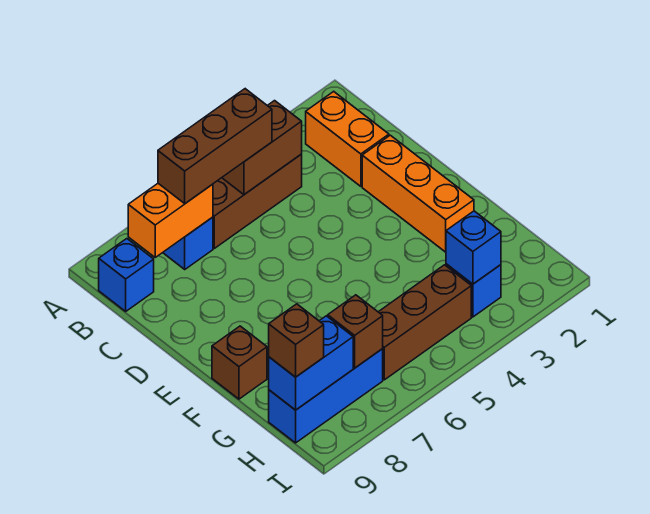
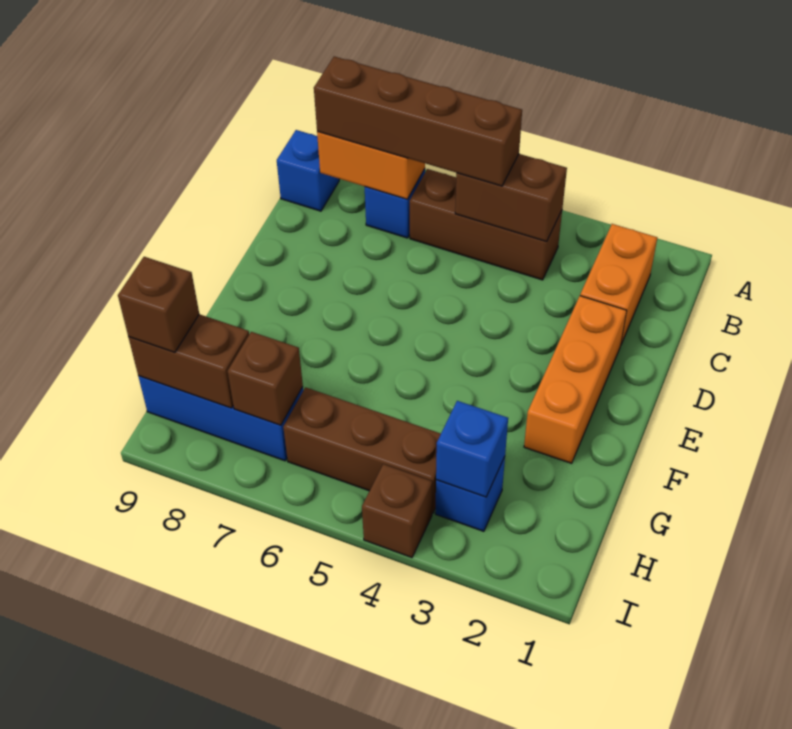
brown brick B5:B7 level 3 -> brown brick B5:B8 level 3
brown brick F9 level 1 -> brown brick I4 level 1
blue brick H8:H9 level 2 -> brown brick H8:H9 level 2

